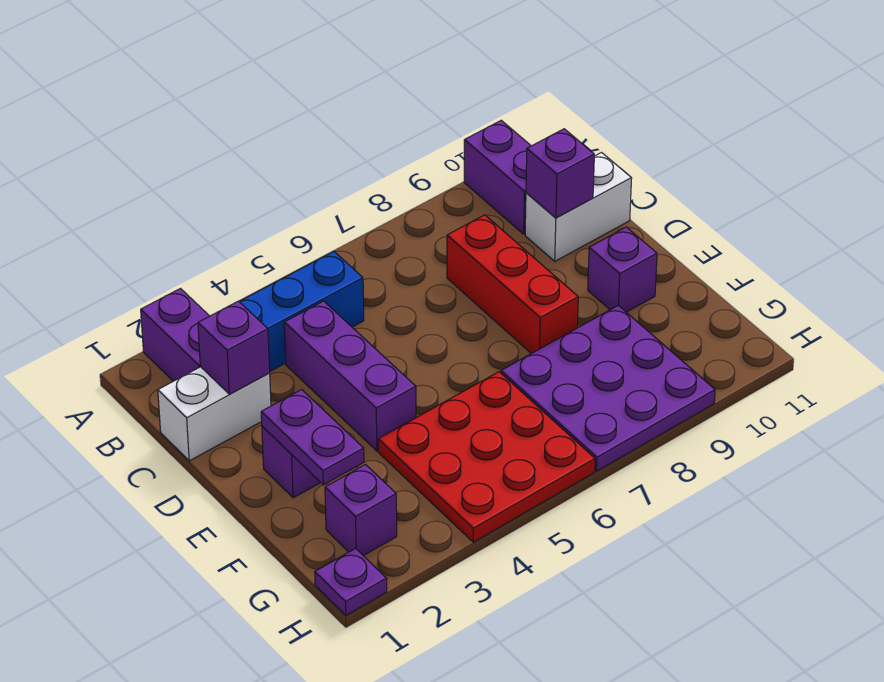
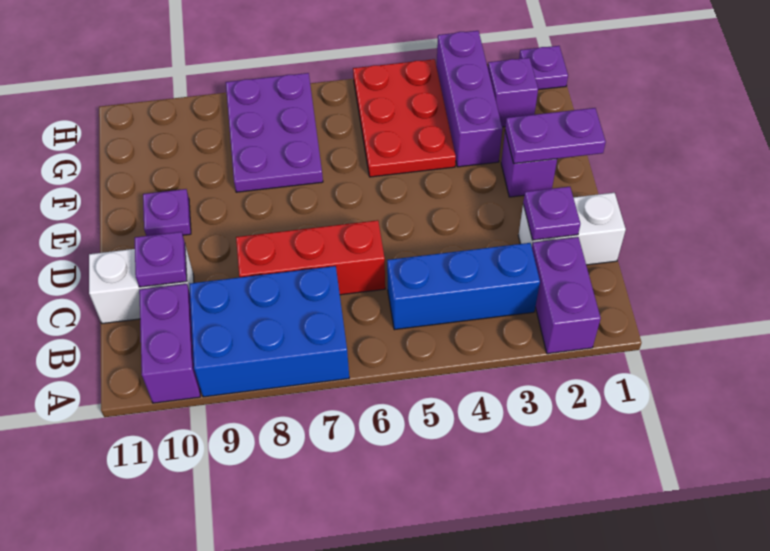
none -> blue brick A7:B9 level 1
purple brick C2 level 2 -> purple plate C2 level 2
purple brick C4:E4 level 1 -> purple brick F3:H3 level 1
red brick C8:E8 level 1 -> red brick C6:C8 level 1
purple brick C10 level 2 -> purple plate C10 level 2
purple plate E2:F2 level 2 -> purple plate E1:E2 level 2
purple brick E10 level 1 -> purple plate E10 level 1
red plate F4:H6 level 1 -> red plate F4:H5 level 1
purple plate F7:H9 level 1 -> purple plate F7:H8 level 1

